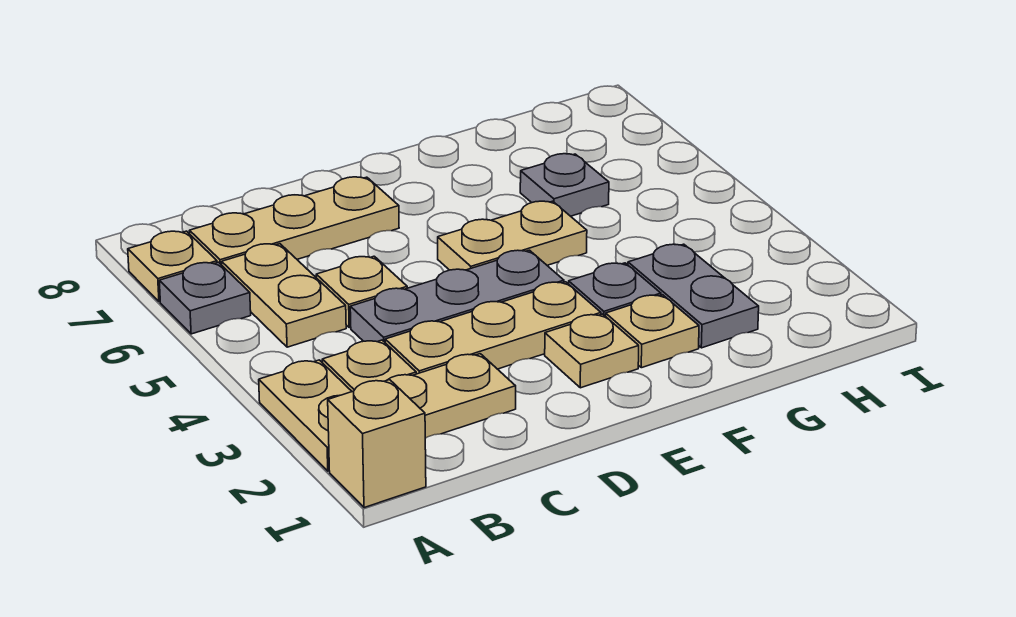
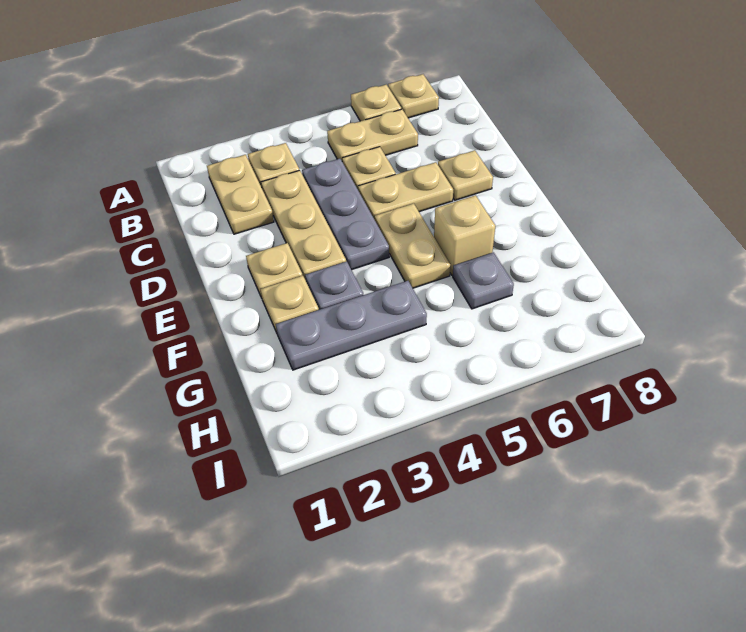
tan brick A1 level 1 -> tan brick F6 level 1
tan plate A2:A3 level 1 -> tan plate D5:D6 level 1
grey plate A6 level 1 -> tan plate A6 level 1
tan plate B7:D7 level 1 -> tan plate D7 level 1
grey plate G2:G3 level 1 -> grey plate G2:G4 level 1

